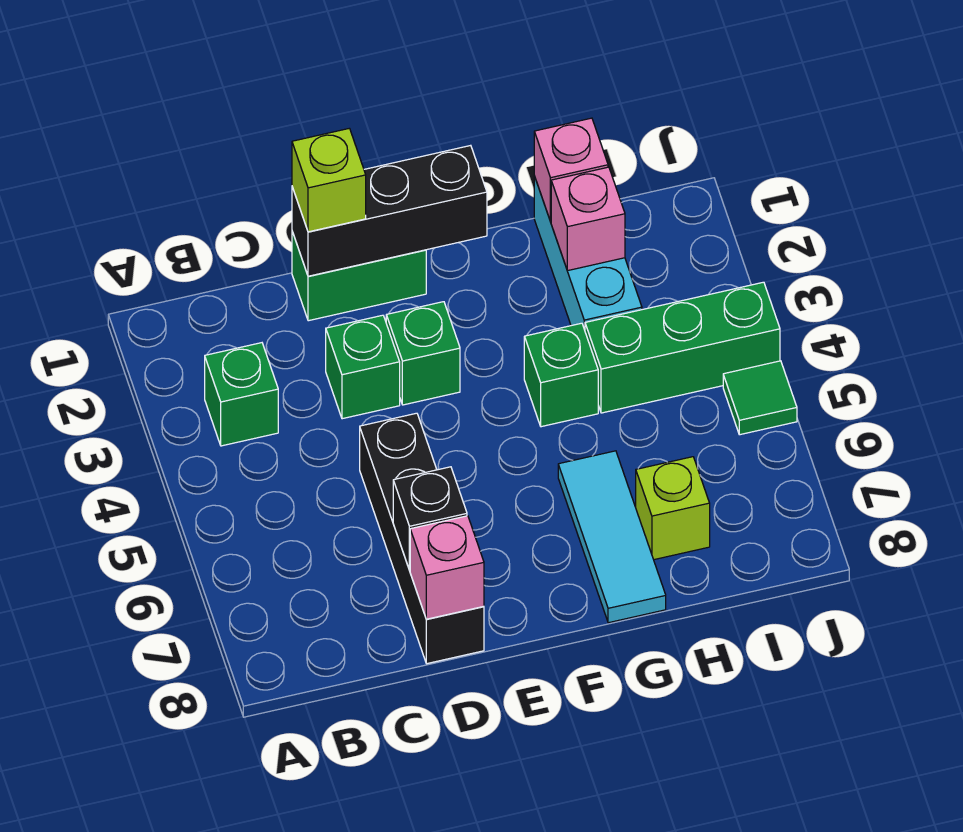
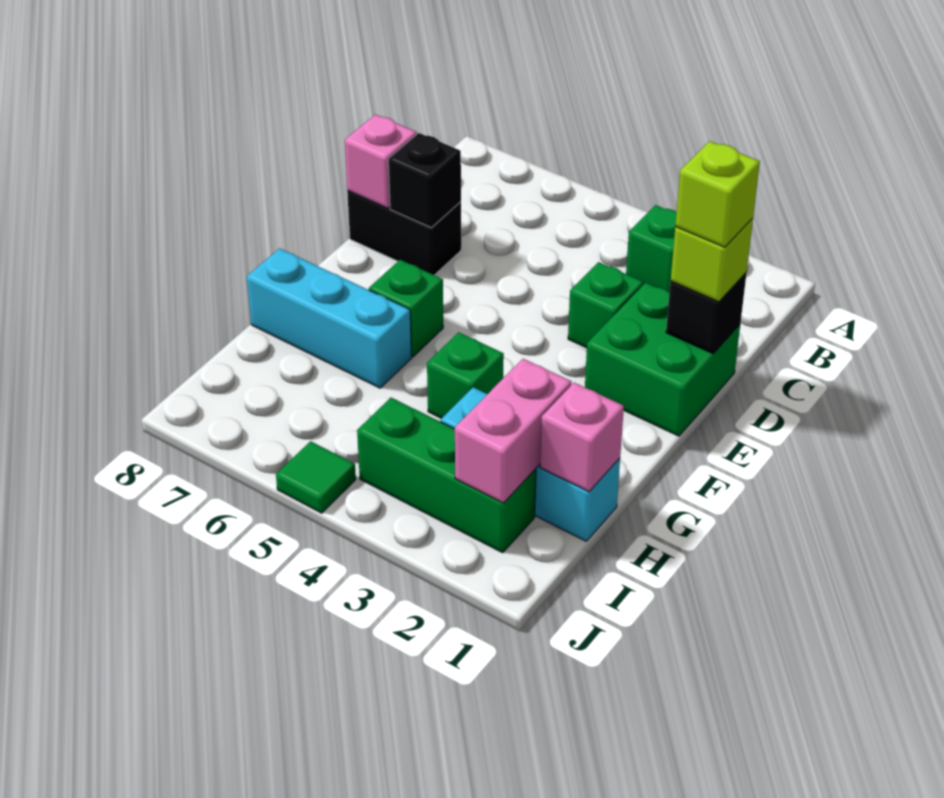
green brick D1:E1 level 1 -> green brick D1:E2 level 1
black brick D1:F1 level 2 -> black brick D1 level 2
black brick D5:D8 level 1 -> black brick D7:D8 level 1
green brick E3 level 1 -> green brick F6 level 1
cyan tile G6:G8 level 1 -> cyan brick G6:G8 level 1
pink brick H2 level 2 -> pink brick H2:I2 level 2
green brick H4:J4 level 1 -> green brick I2:I4 level 1
lime brick H7 level 1 -> lime brick D1 level 4

